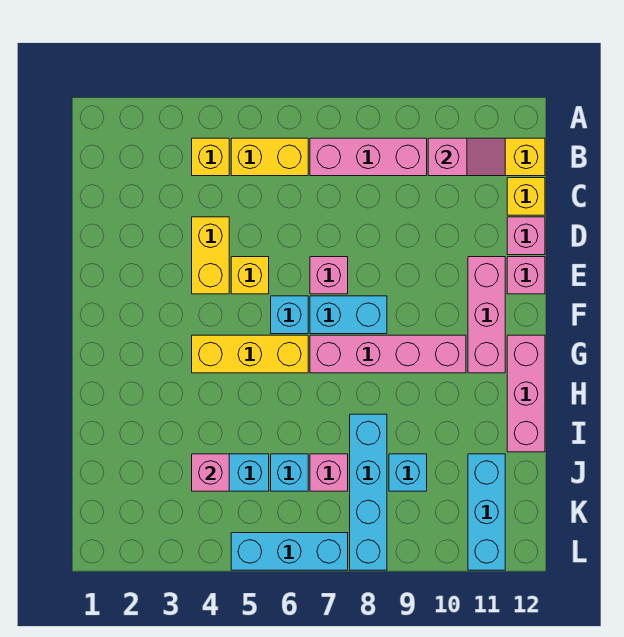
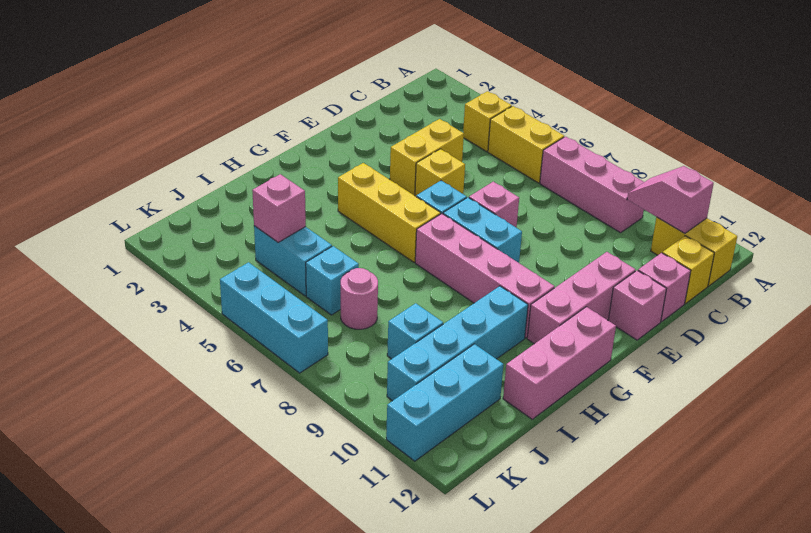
pink slope B10:B11 level 2 top 10 -> pink slope B10:B11 level 2 top 11
cyan brick I8:L8 level 1 -> cyan brick H10:K10 level 1
pink brick J7 level 1 -> pink round brick J7 level 1

